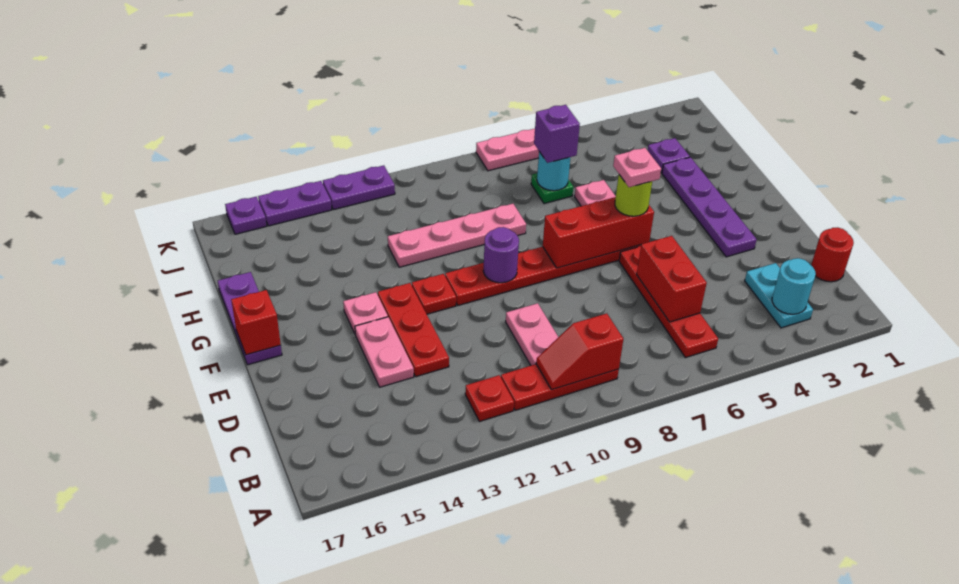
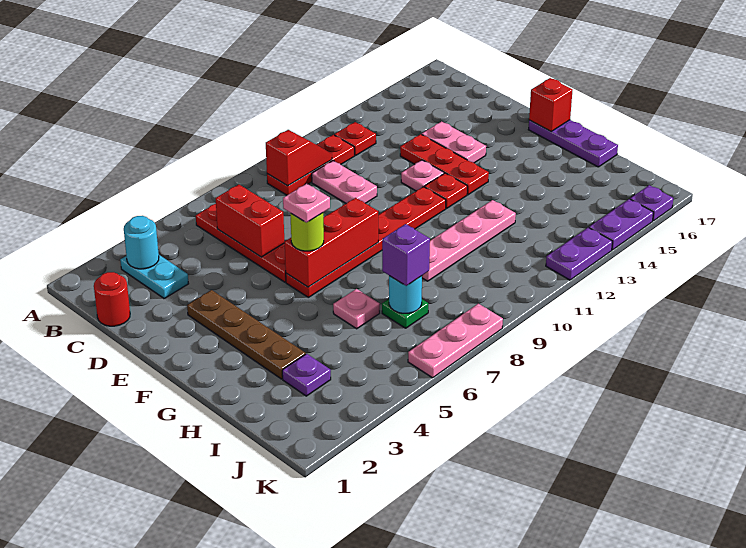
purple plate E3:H3 level 1 -> brown plate E3:H3 level 1
purple round brick F10 level 2 -> none
pink plate F14 level 1 -> pink plate E12 level 1

